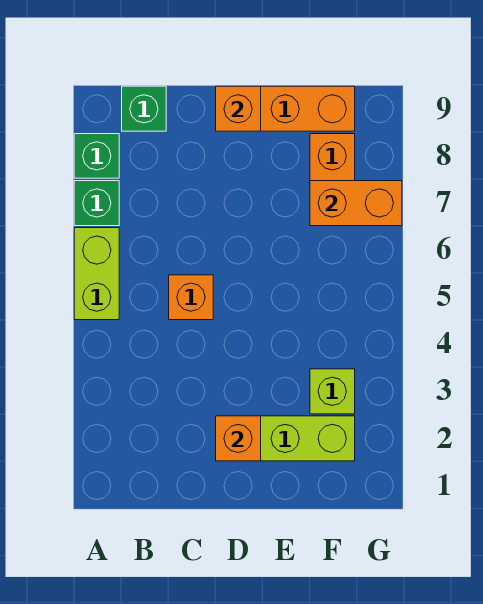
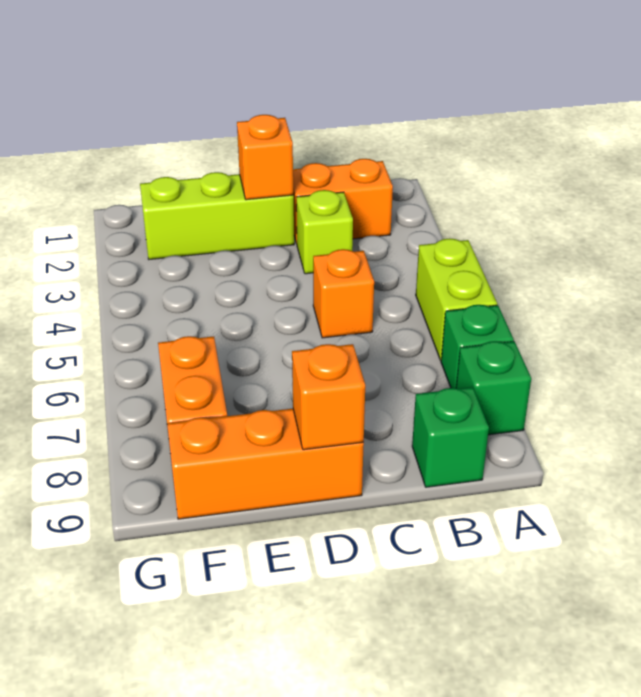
lime brick F3 level 1 -> lime brick C3 level 1
orange brick F7:G7 level 2 -> orange brick B2:C2 level 1

